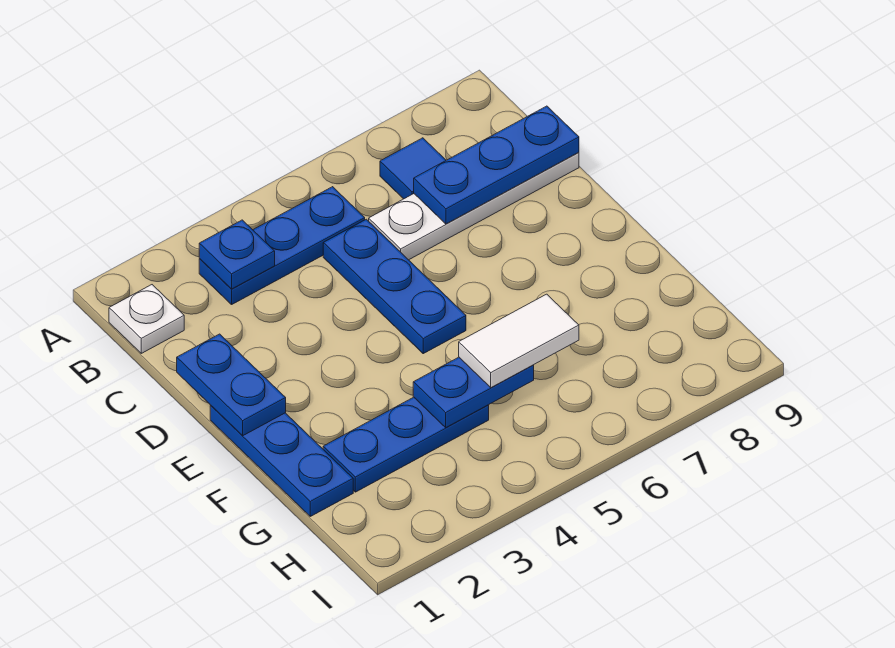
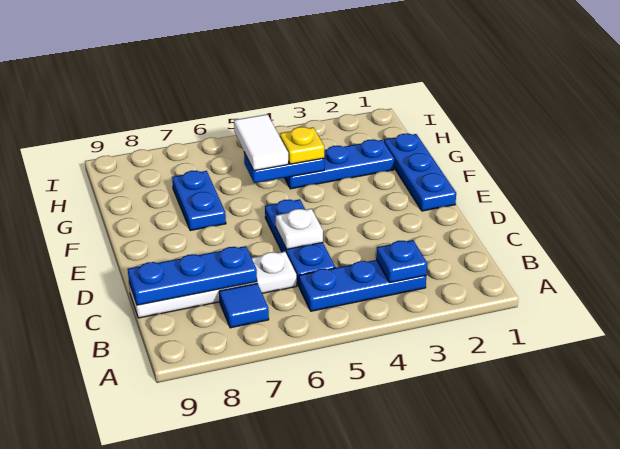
white plate B1 level 1 -> white plate D5 level 2
blue plate D1:E1 level 2 -> blue plate F7:G7 level 1
none -> yellow plate G4 level 3
white tile G5:G6 level 3 -> white tile G5:H5 level 3

